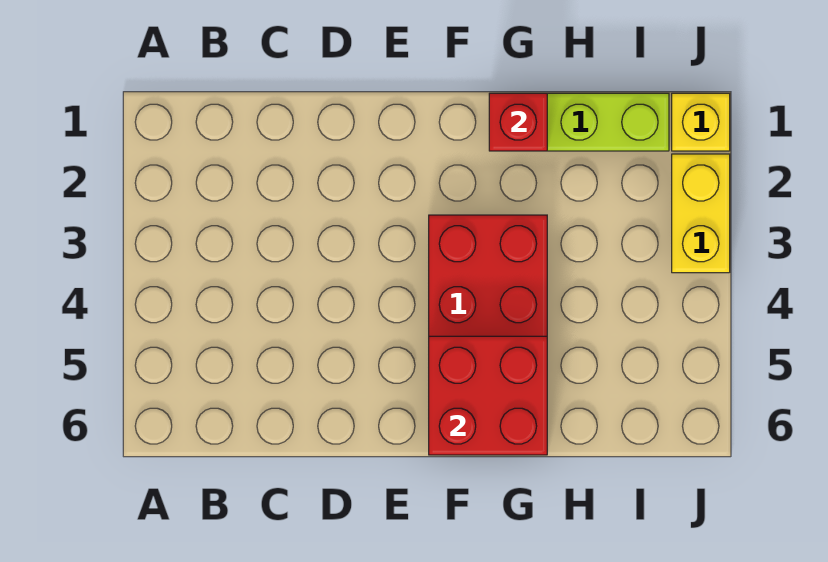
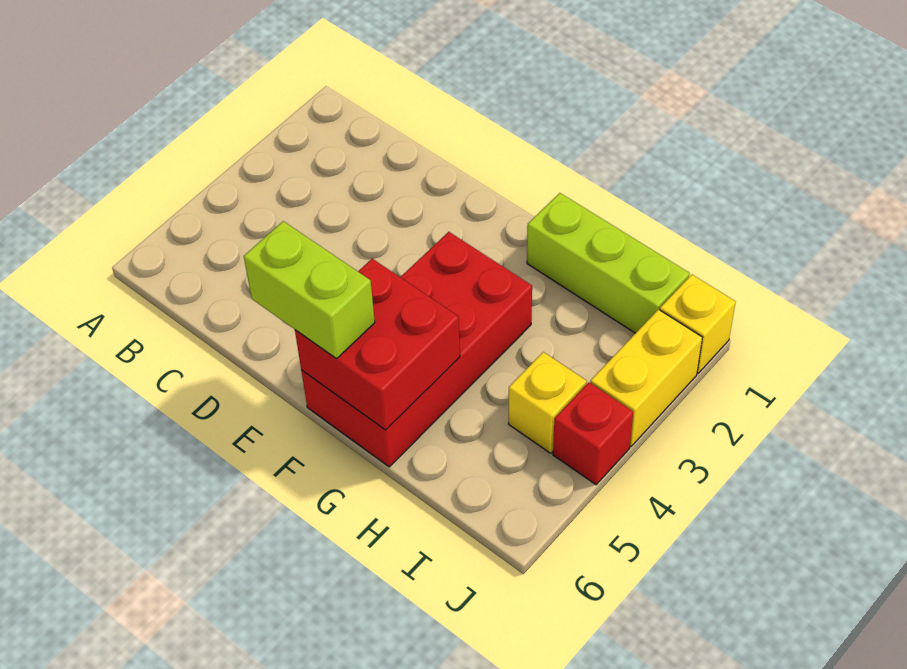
none -> lime brick E6:F6 level 3
red brick G1 level 2 -> red brick J4 level 1
none -> yellow brick I4 level 1

